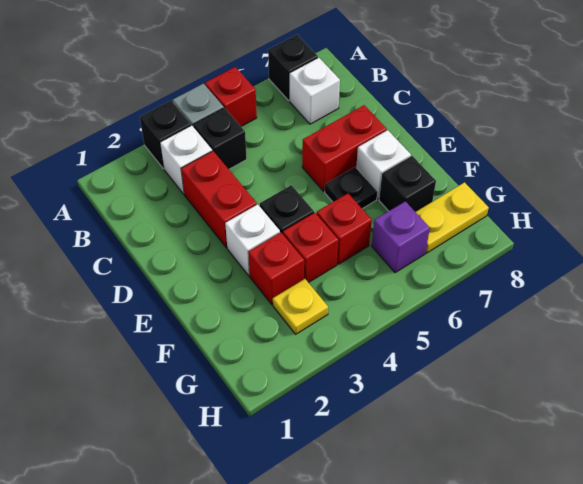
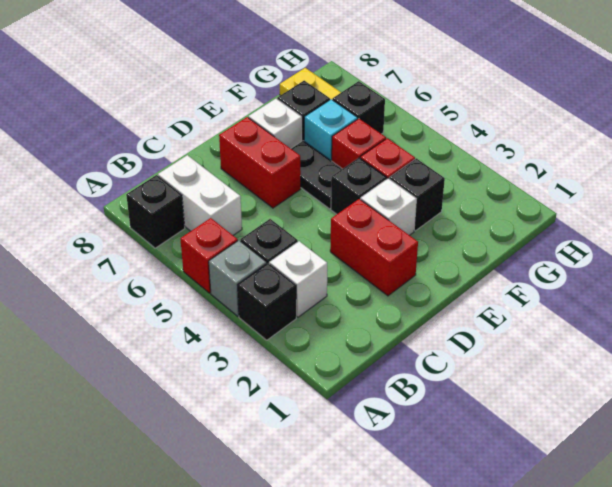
white brick B7 level 1 -> white brick B6:B7 level 1
red brick C3:D3 level 1 -> red brick D2:D3 level 1
black plate E6 level 1 -> black plate E5:E6 level 1
red brick F3 level 1 -> black brick F3 level 1
none -> cyan brick F6 level 1
yellow plate G3 level 1 -> none
purple brick G6 level 1 -> black brick G6 level 1

